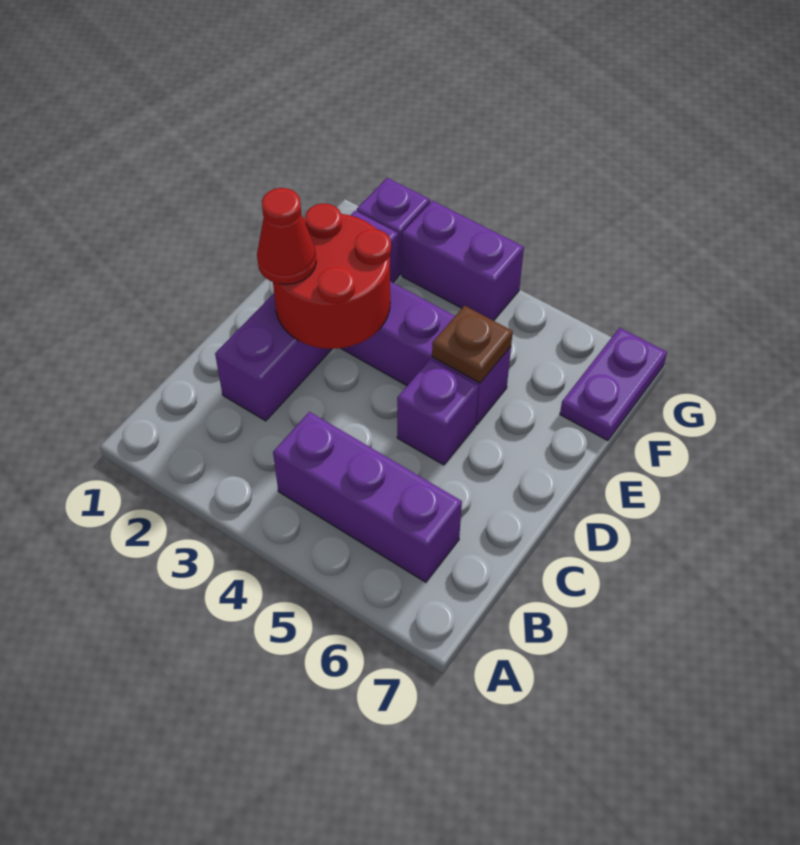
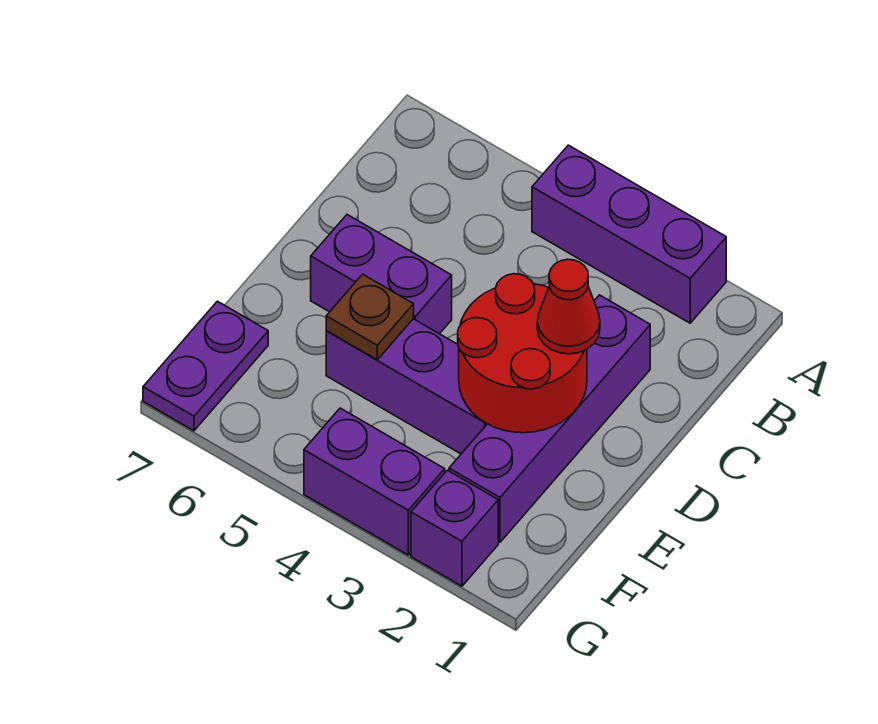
purple brick B4:B6 level 1 -> purple brick A2:A4 level 1
purple brick D5 level 1 -> purple brick D5:D6 level 1

